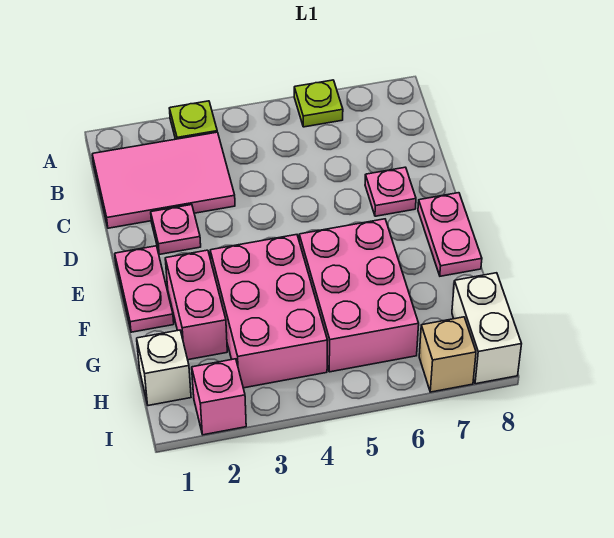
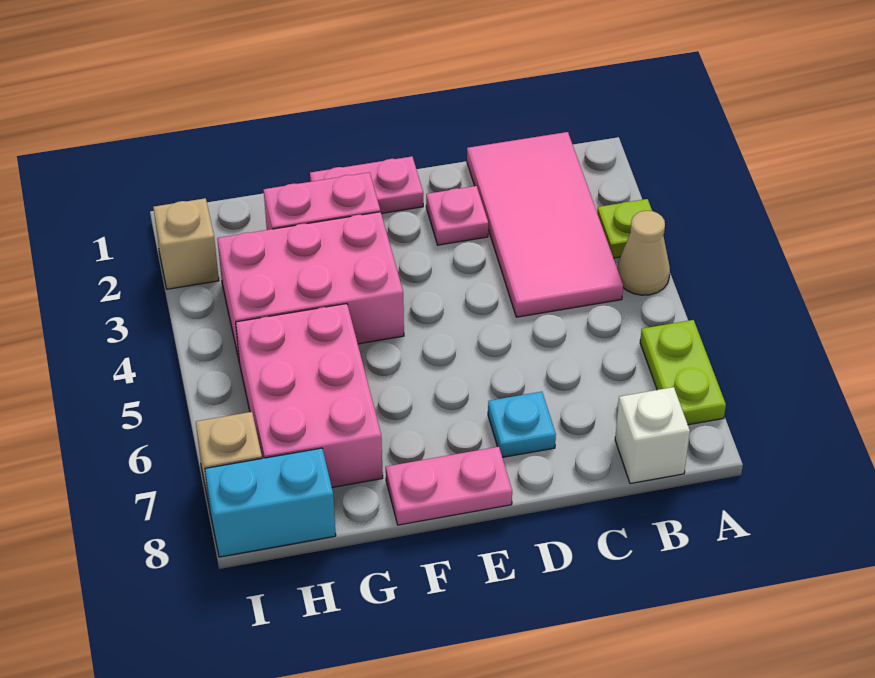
none -> tan cone A4 level 1
lime plate A6 level 1 -> lime plate A6:A7 level 1
pink tile B1:C3 level 1 -> pink tile B1:C4 level 1
pink plate D7 level 1 -> cyan plate D7 level 1
pink brick F5:H6 level 1 -> pink brick G5:H7 level 1
white brick H1 level 1 -> white brick B8 level 1
white brick H8:I8 level 1 -> cyan brick H8:I8 level 1
pink brick I2 level 1 -> tan brick I2 level 1

